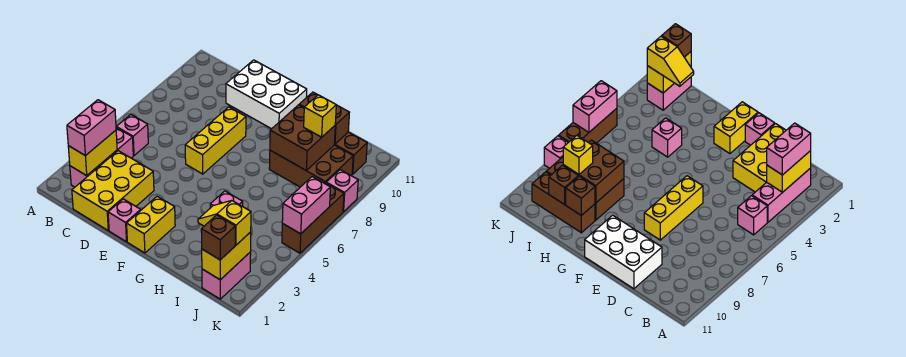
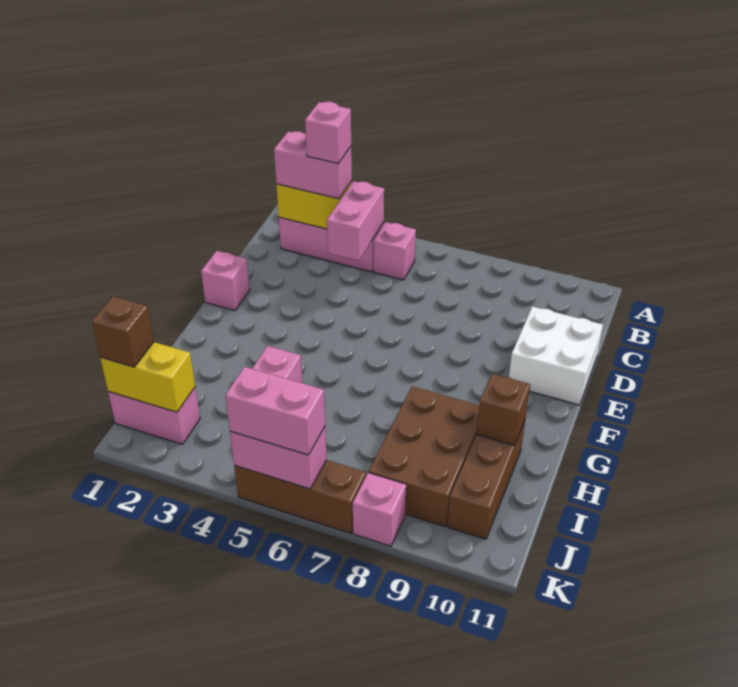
none -> pink brick B3 level 4
none -> pink brick B4:C4 level 2
yellow brick C1:D3 level 1 -> none
white brick D10:F11 level 1 -> white brick D10:E11 level 1
yellow brick E6:E8 level 1 -> none
yellow brick F1:F2 level 1 -> none
brown brick H8:I9 level 2 -> none
yellow slope I2:J2 level 3 top J -> none
yellow brick I9 level 3 -> none
brown brick I10 level 2 -> none
none -> pink brick K5:K6 level 3

